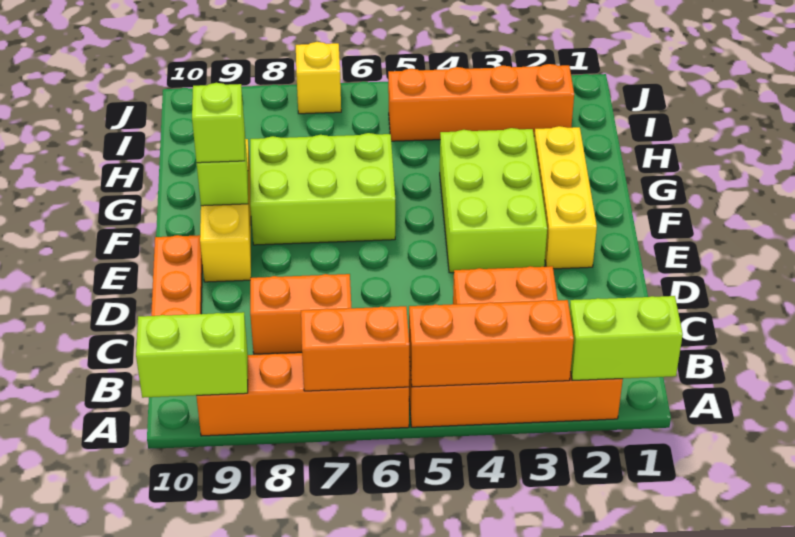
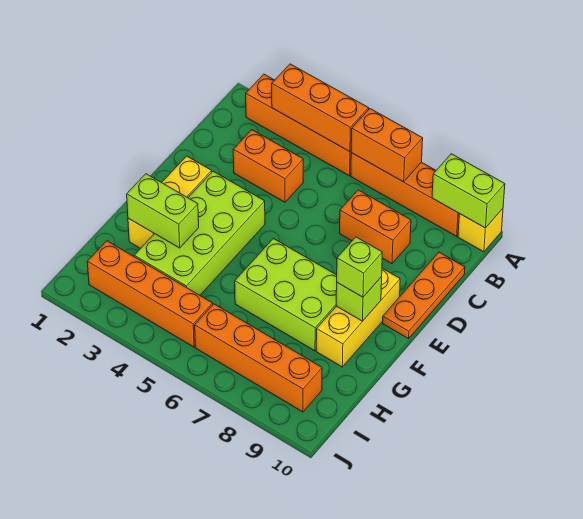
lime brick A1:A2 level 2 -> lime brick G2:G3 level 2
lime brick E3:G4 level 1 -> lime brick E3:H4 level 1
none -> orange brick I6:I9 level 1
yellow brick J7 level 1 -> yellow brick A10 level 1

